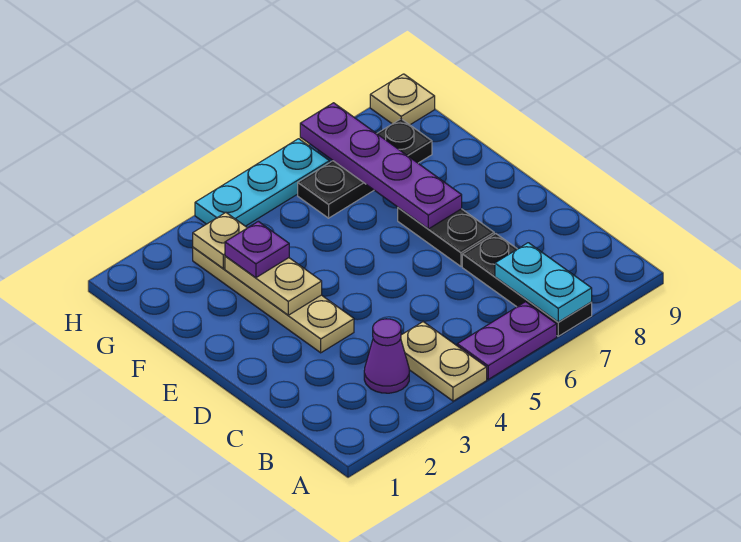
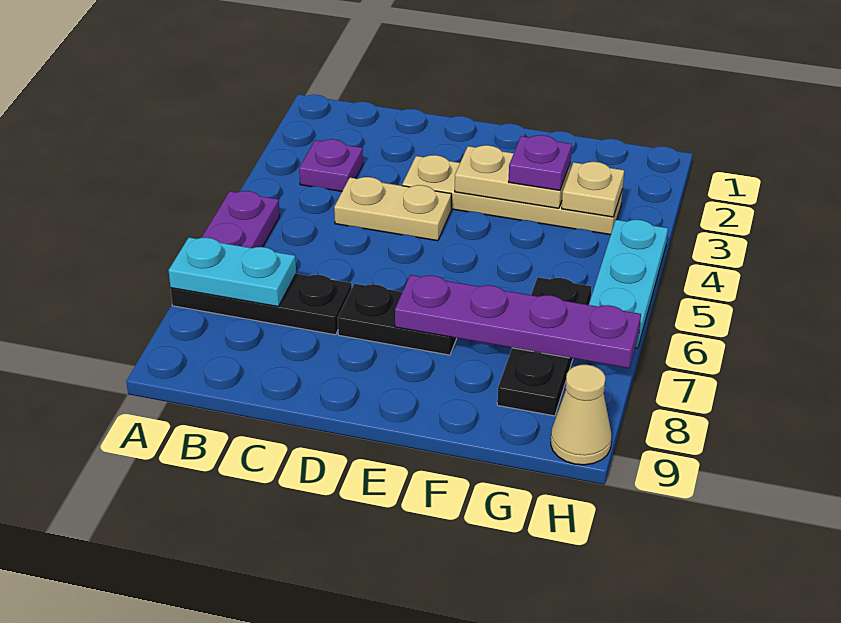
tan plate A4:B4 level 1 -> tan plate C4:D4 level 1
purple cone B3 level 1 -> purple plate B3 level 1
tan plate H9 level 1 -> tan cone H9 level 1

